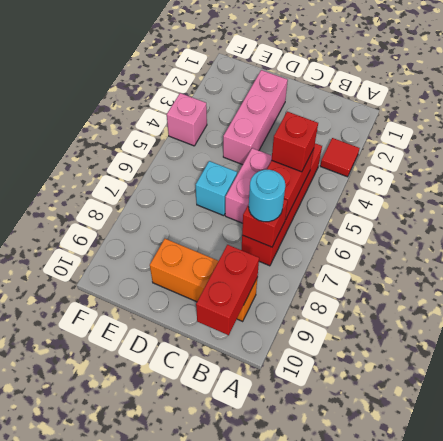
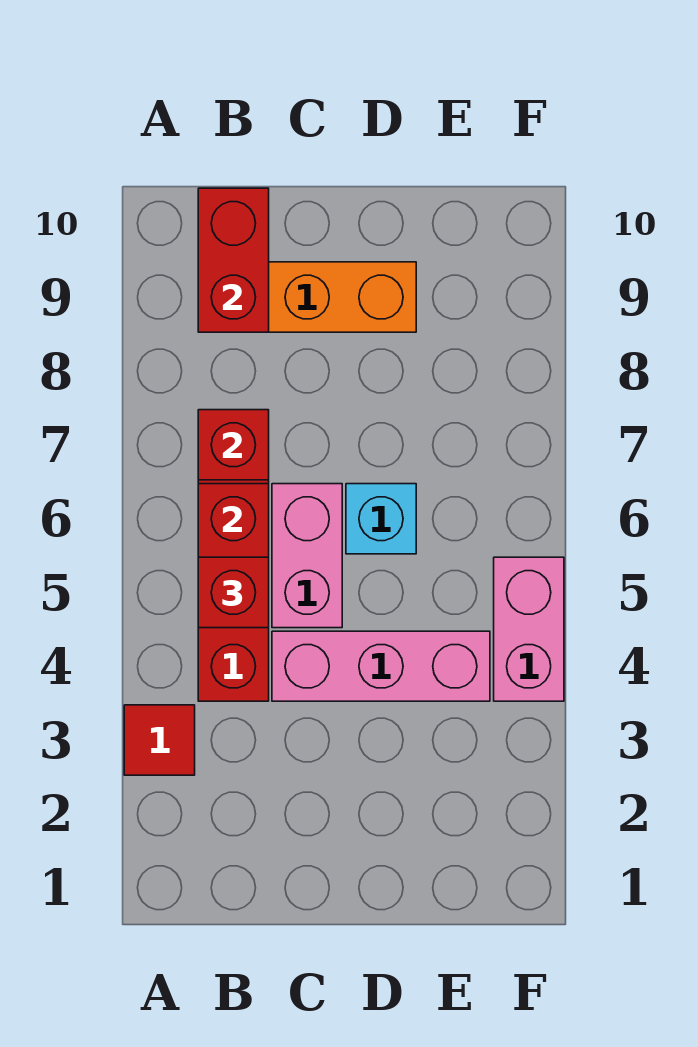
cyan round brick B7 level 3 -> none
pink brick D2:D4 level 1 -> pink brick C4:E4 level 1
pink brick F4 level 1 -> pink brick F4:F5 level 1

